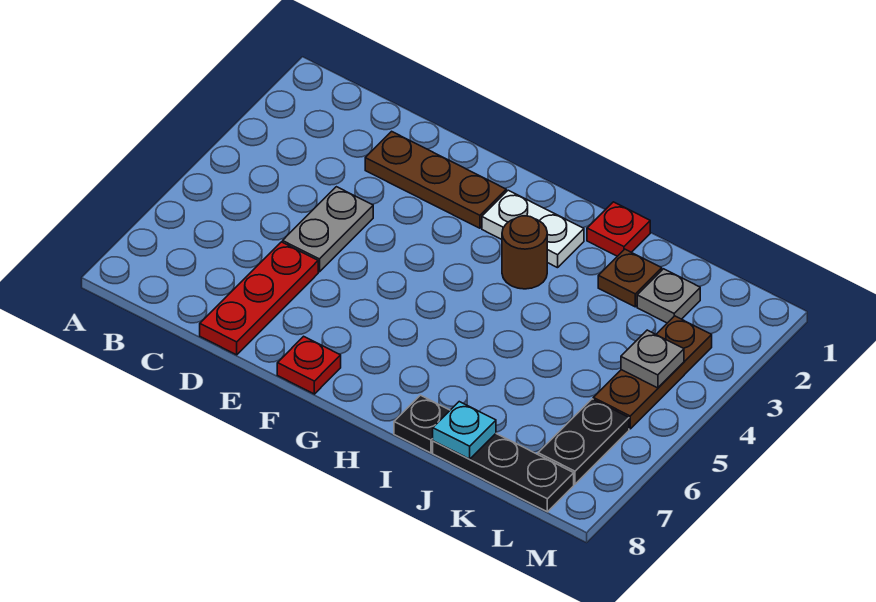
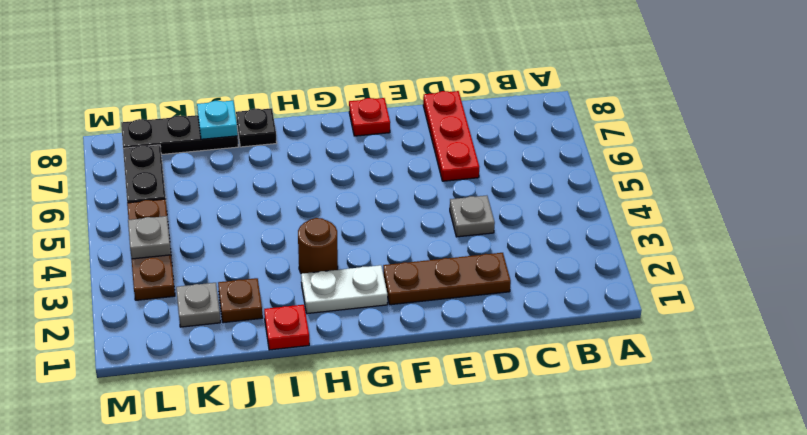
grey plate D4:D5 level 1 -> grey plate D4 level 1

